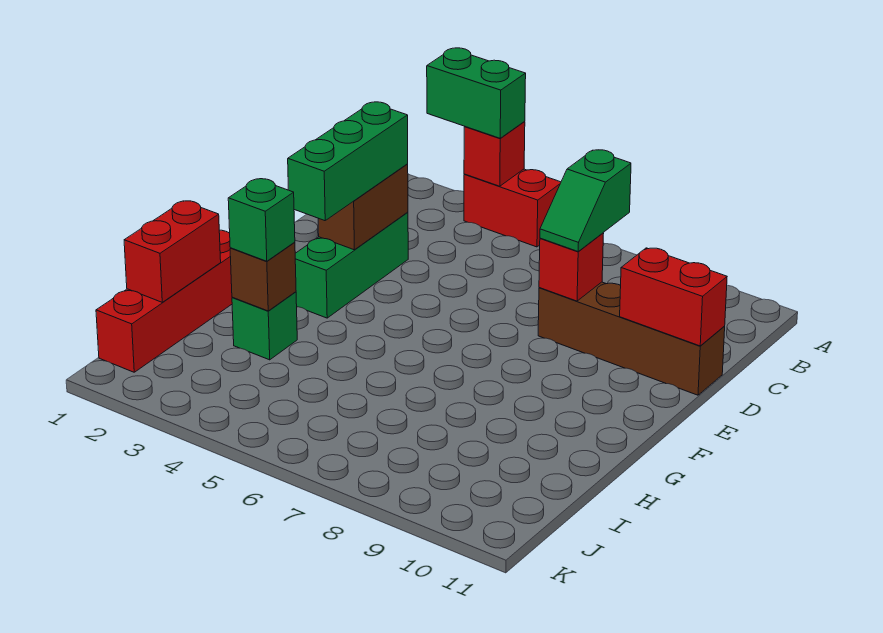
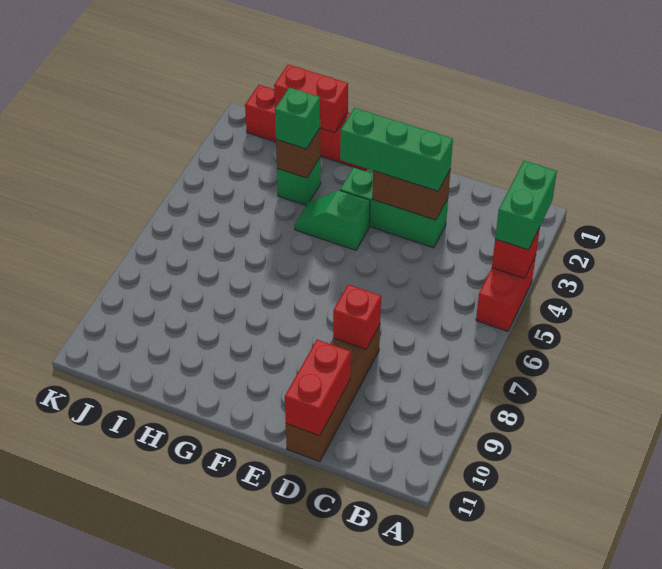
green slope C8:D8 level 3 top C -> green slope F4:G4 level 1 top F

